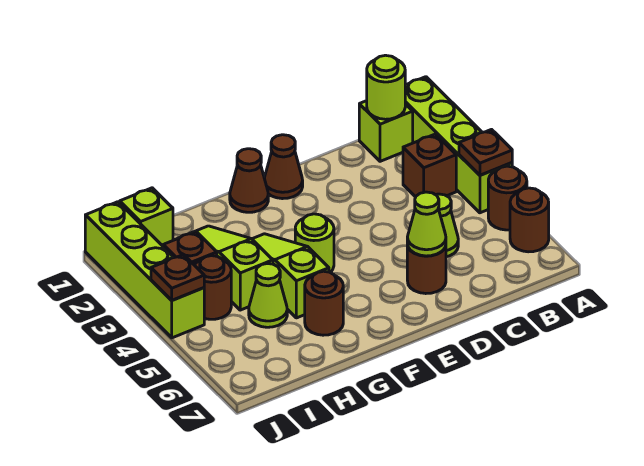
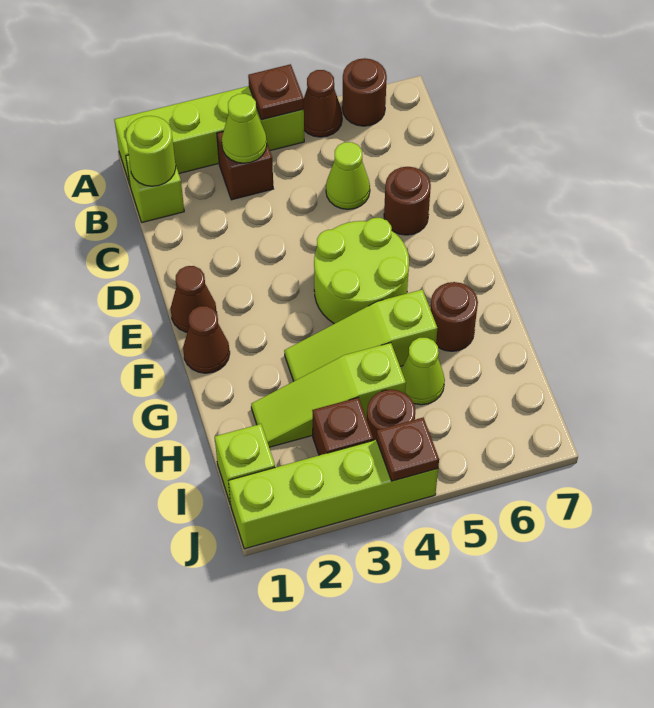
brown round brick A5 level 1 -> brown cone A5 level 1
lime cone D6 level 2 -> lime cone B3 level 2
lime round brick F4 level 1 -> lime round brick E4:F5 level 1

